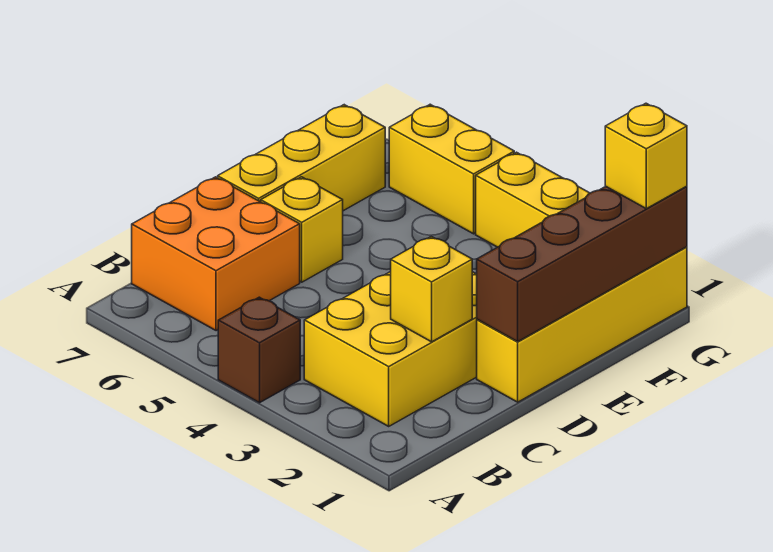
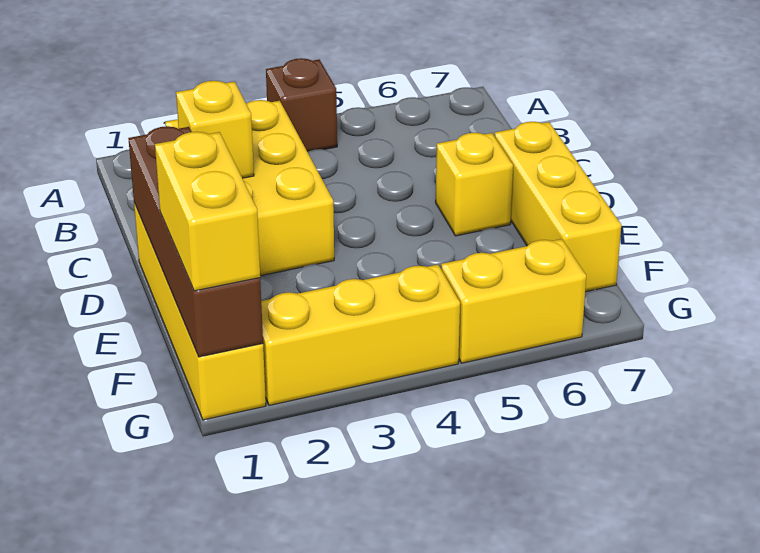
orange brick B6:C7 level 1 -> none
yellow brick G1 level 3 -> yellow brick F1:G1 level 3

